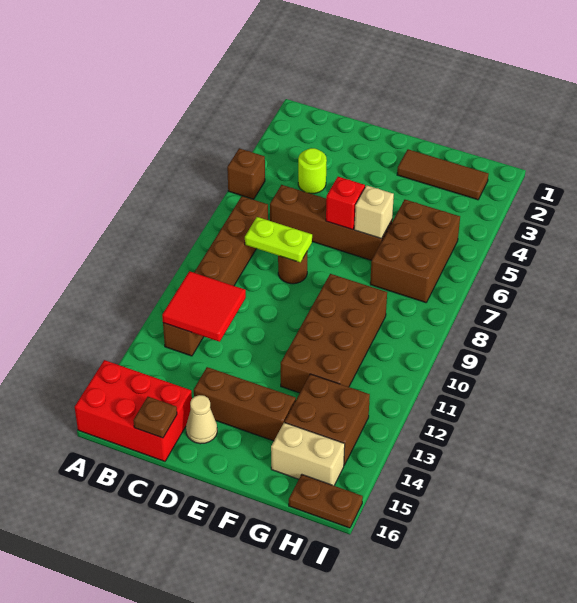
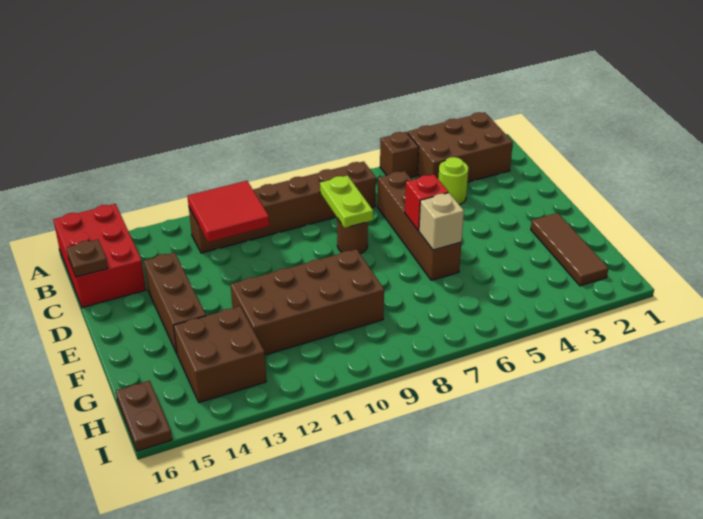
tan cone D15 level 1 -> none
brown brick G5:H7 level 1 -> brown brick A2:B4 level 1
tan brick G15:H15 level 1 -> none

